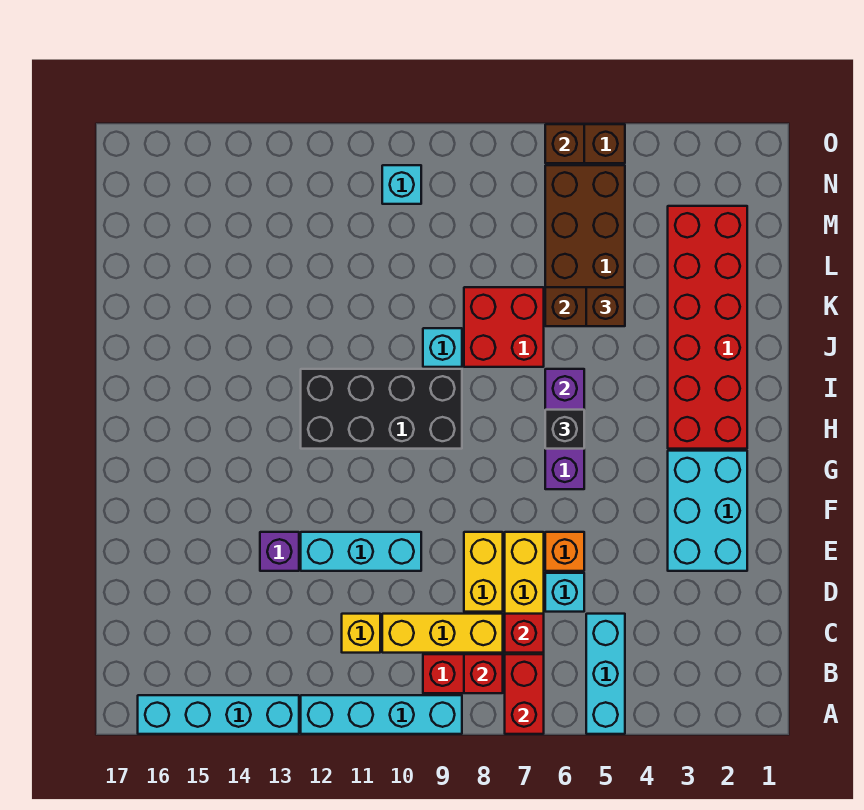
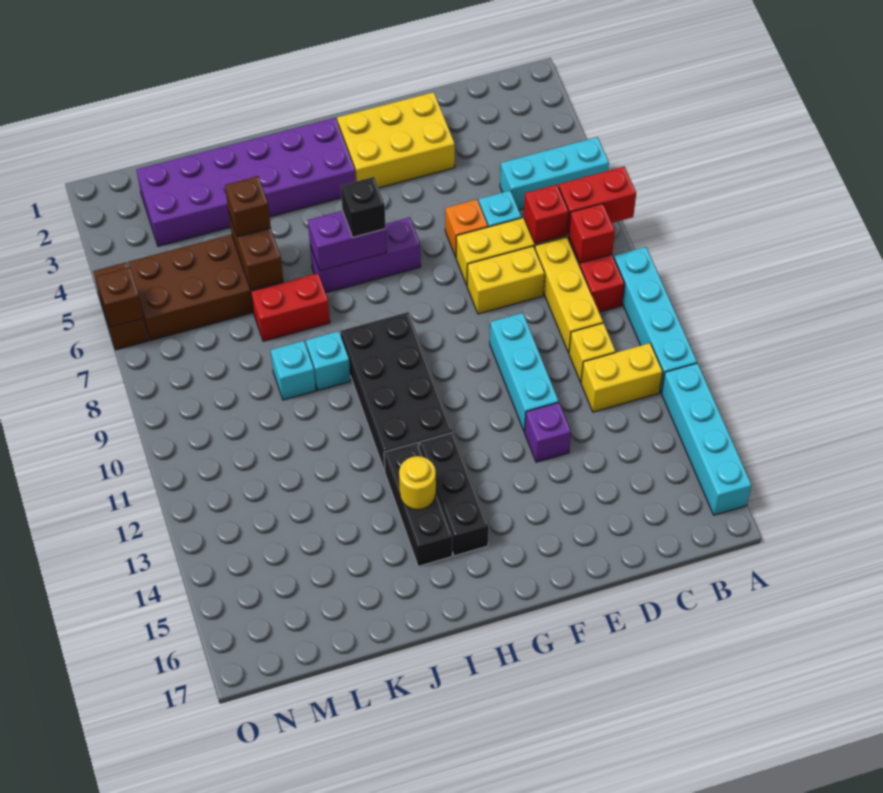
none -> yellow brick B12:C12 level 1
cyan brick E2:G3 level 1 -> yellow brick E2:G3 level 1
red brick H2:M3 level 1 -> purple brick H2:M3 level 1
none -> black brick H13:H15 level 1
none -> black brick I13:I15 level 1
none -> yellow round brick I14 level 2
red brick J7:K8 level 1 -> red brick J7:K7 level 1
cyan brick N10 level 1 -> cyan brick K9 level 1

